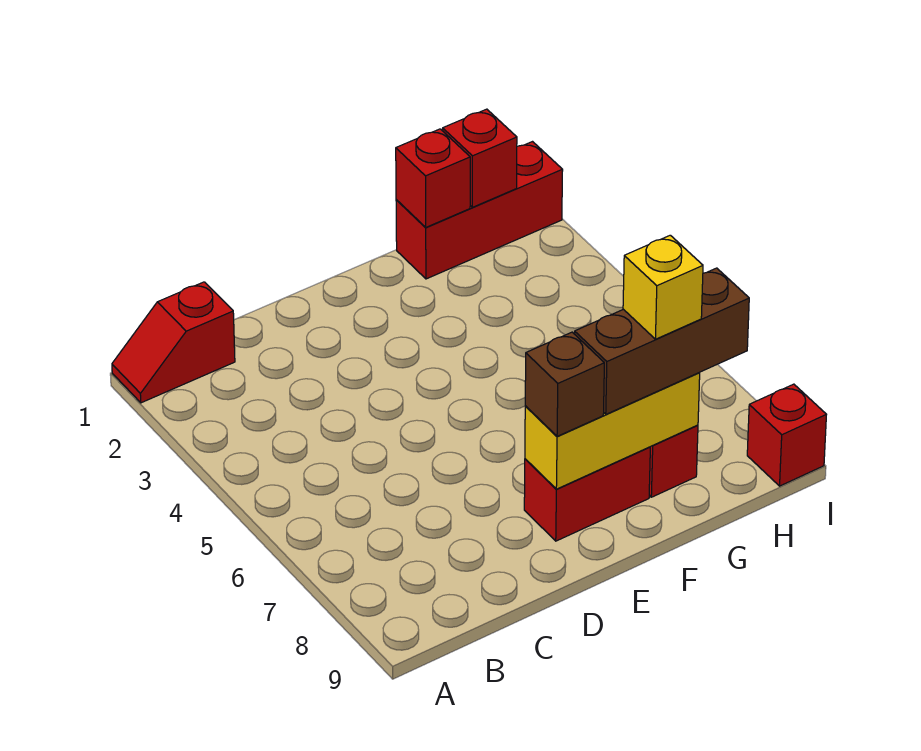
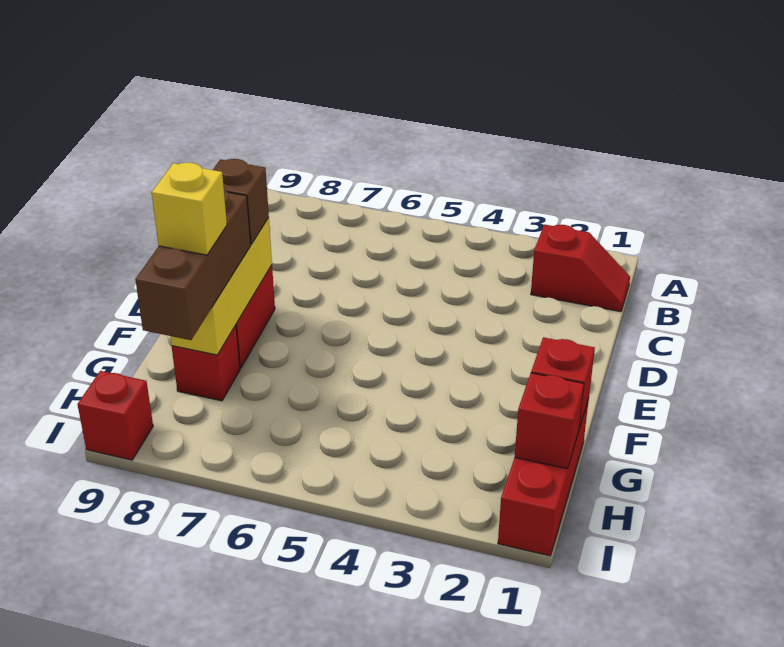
red slope A1:B1 level 1 top B -> red slope B1:B2 level 1 top 2

